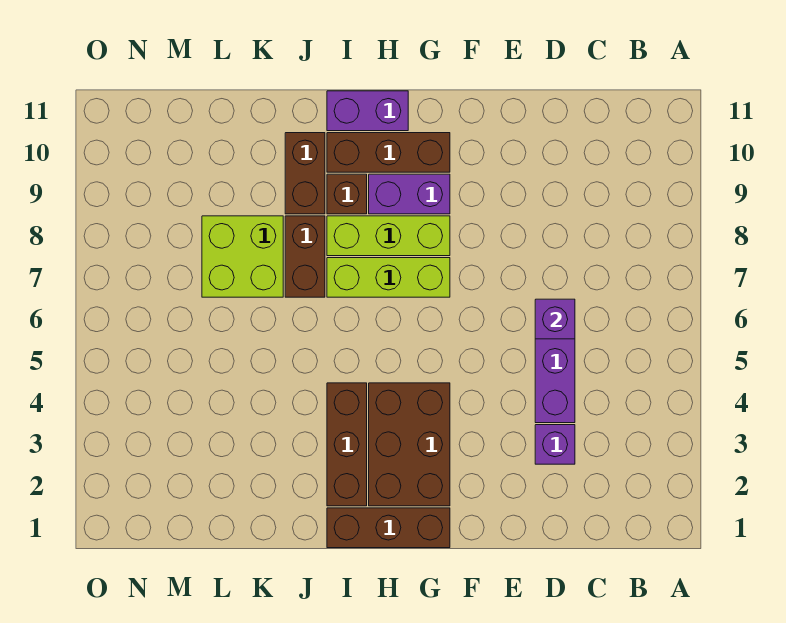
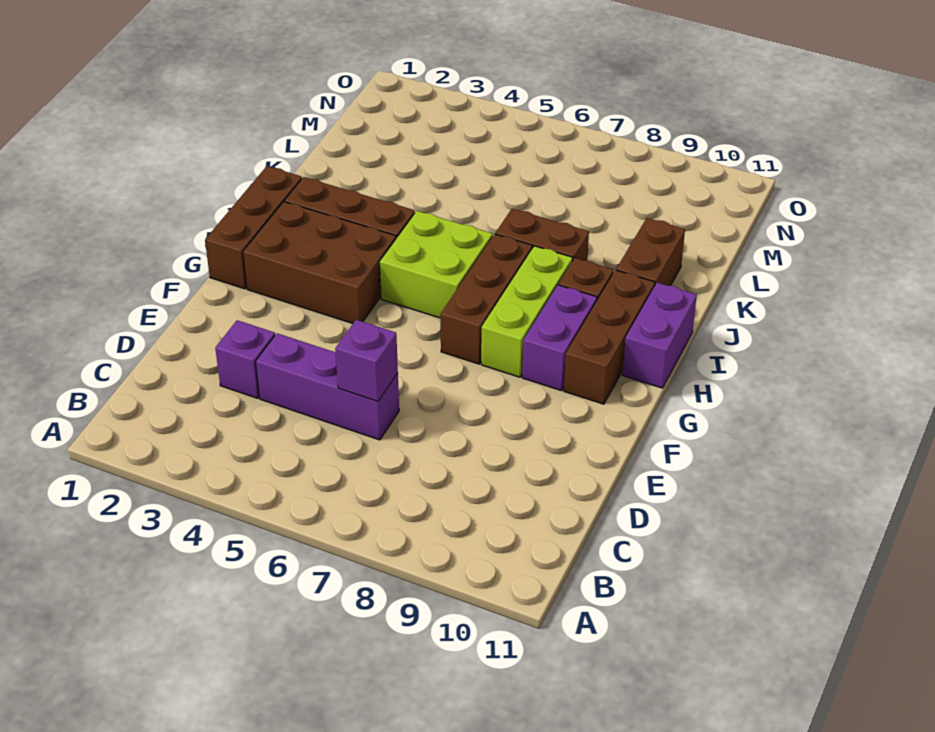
lime brick G7:I7 level 1 -> brown brick G7:I7 level 1
brown brick J9:J10 level 1 -> brown brick J10:K10 level 1
lime brick K7:L8 level 1 -> lime brick H5:I6 level 1

